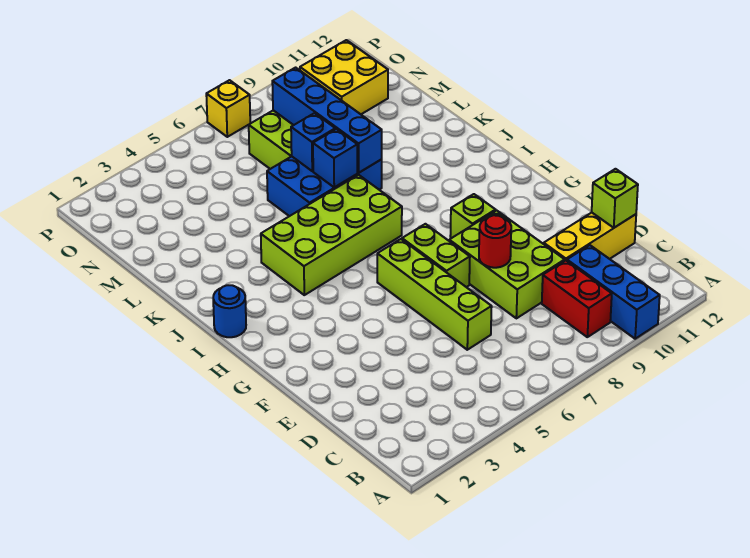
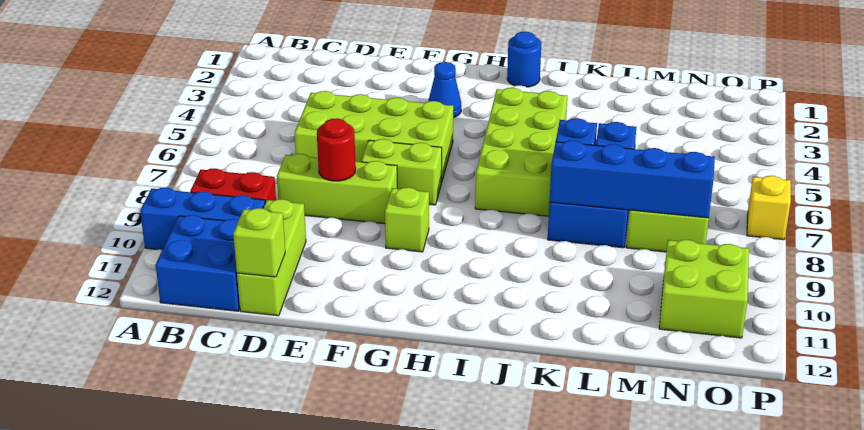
none -> blue brick B11:C12 level 1
lime brick D6:G6 level 1 -> lime brick D5:G6 level 1
lime brick D8:F9 level 1 -> lime brick D8:F8 level 1
yellow brick D10:D12 level 1 -> lime brick D10:D12 level 1
none -> blue cone G3 level 1
yellow brick N10:O11 level 1 -> lime brick N10:O11 level 1

